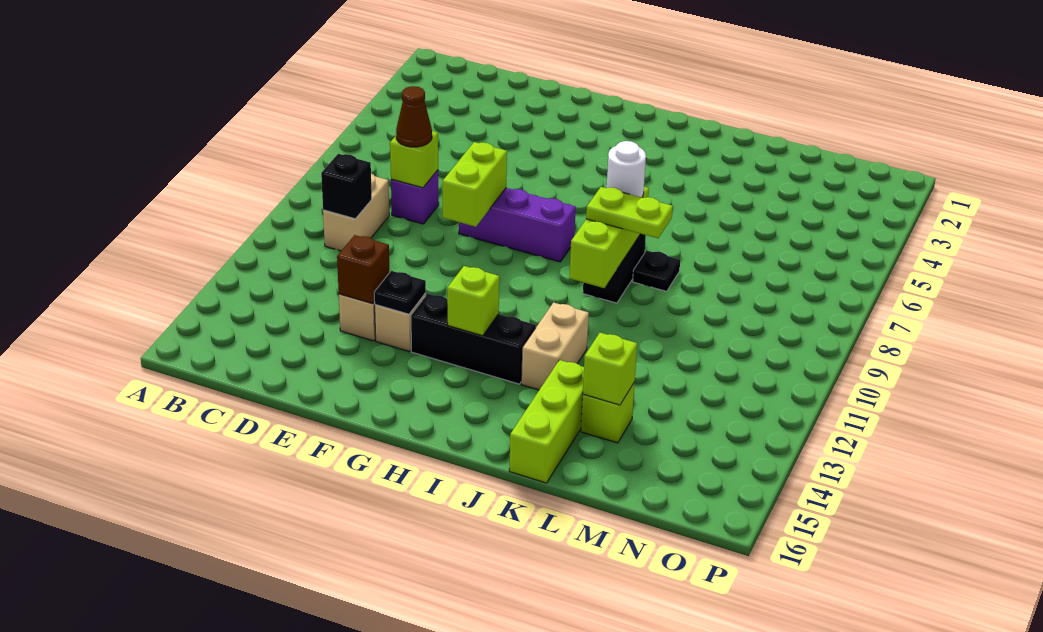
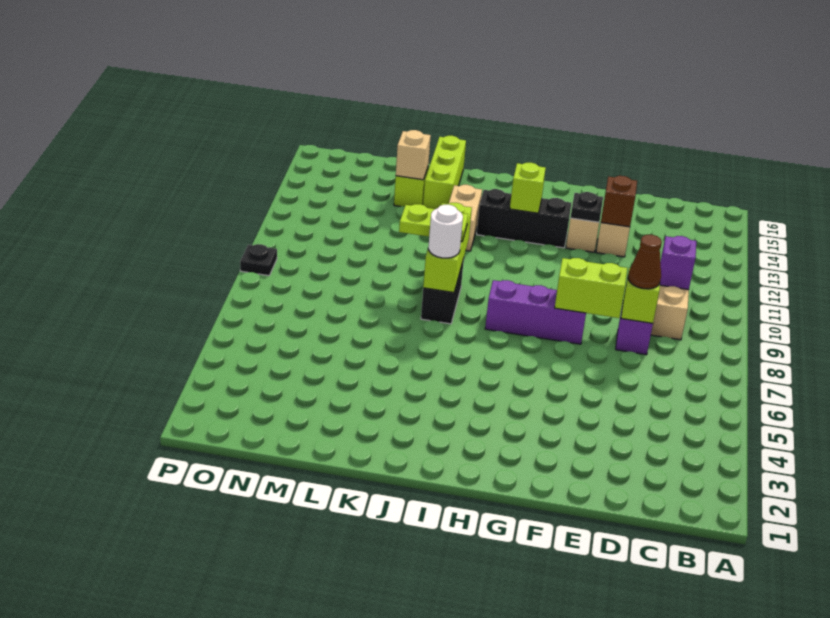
black brick C10 level 2 -> purple brick C10 level 2
lime brick F8:F9 level 2 -> lime brick E8:F8 level 2
black plate K8 level 1 -> black plate P9 level 1
lime brick L14 level 2 -> tan brick L14 level 2

